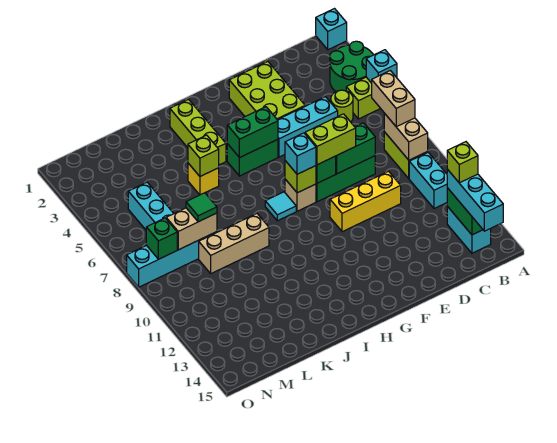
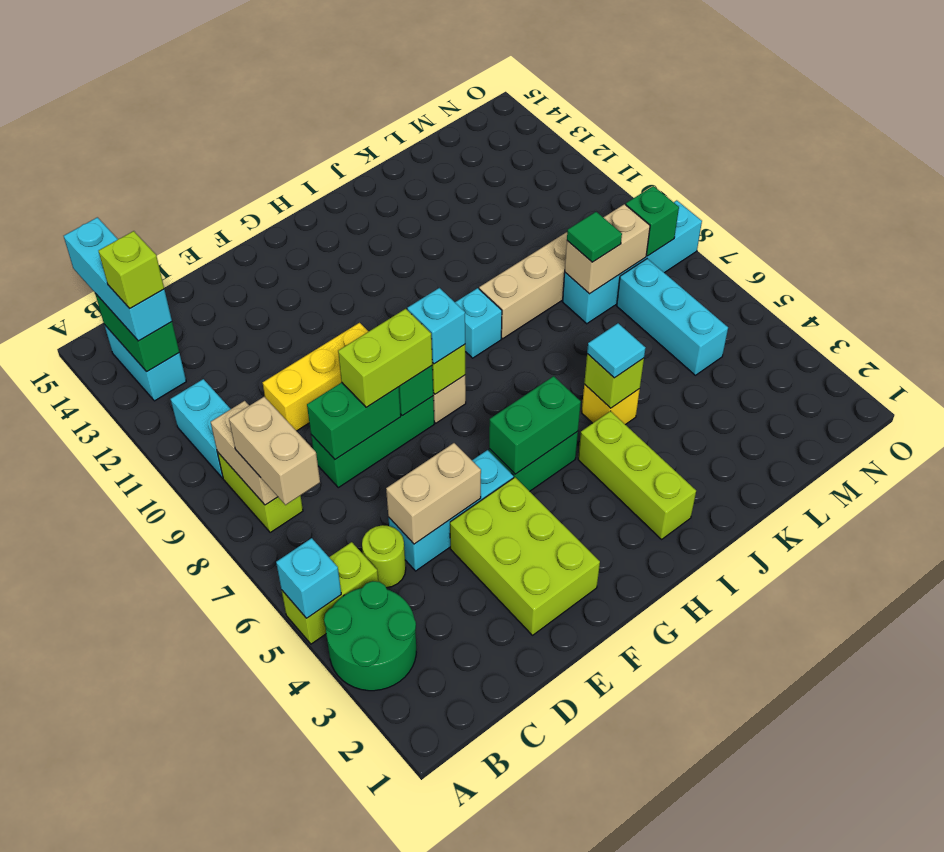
cyan brick A1 level 1 -> cyan brick I9 level 1
none -> tan brick D5:E5 level 2
cyan tile H8 level 1 -> cyan tile J5 level 3

